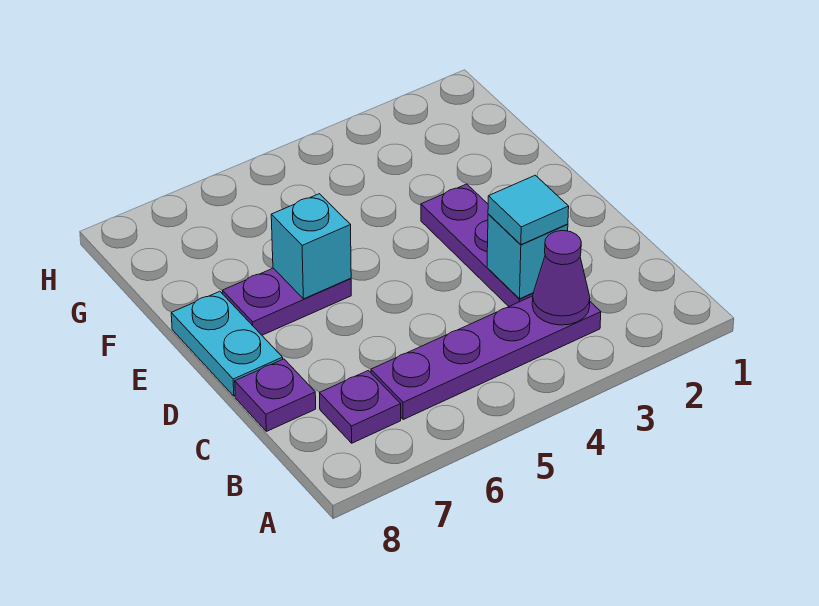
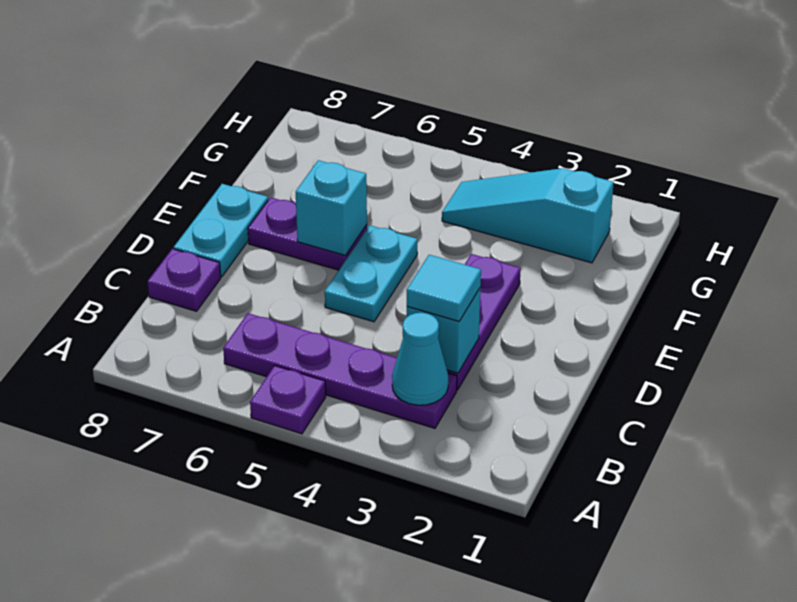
purple cone B3 level 2 -> cyan cone B3 level 2
purple plate B7 level 1 -> purple plate A5 level 1
none -> cyan plate D5:E5 level 1
none -> cyan slope G2:G4 level 1 top 2

